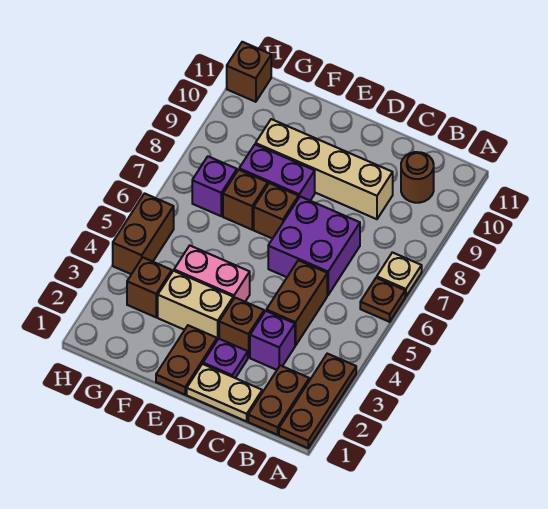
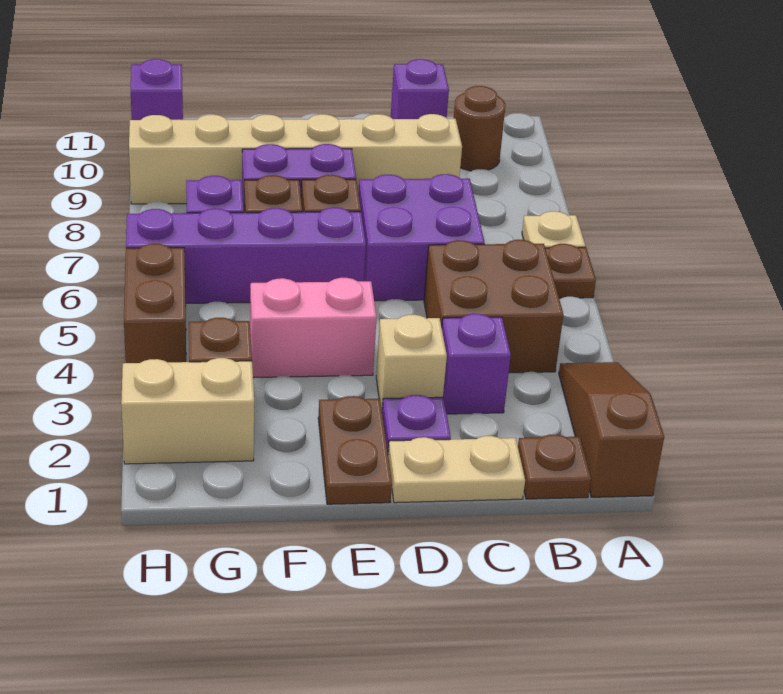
brown plate A1:A3 level 1 -> brown slope A1:A3 level 1 top 1
brown plate B1:B2 level 1 -> brown plate B1 level 1
brown brick C4:C5 level 1 -> brown brick B4:C5 level 1
tan brick C9:F9 level 1 -> tan brick C9:H9 level 1
none -> purple brick C11 level 1
brown brick D3 level 1 -> tan brick D3 level 1
tan brick E3:F3 level 1 -> tan brick G2:H2 level 1
none -> purple brick E6:H6 level 1
brown brick H11 level 1 -> purple brick H11 level 1

